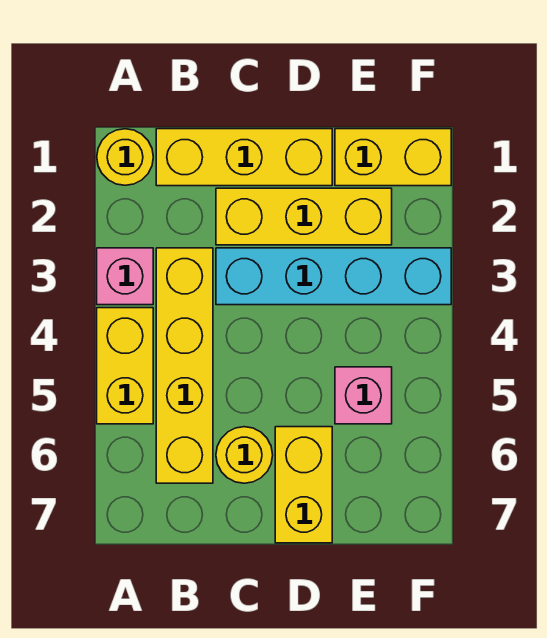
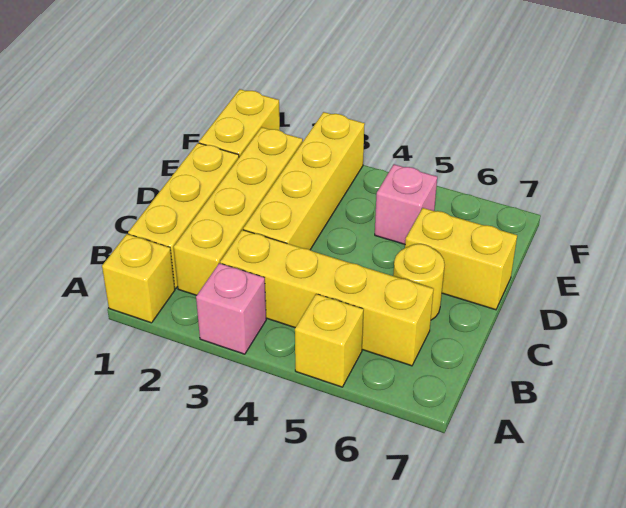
yellow round brick A1 level 1 -> yellow brick A1 level 1
yellow brick A4:A5 level 1 -> yellow brick A5 level 1
yellow brick C2:E2 level 1 -> yellow brick B2:E2 level 1
cyan brick C3:F3 level 1 -> yellow brick C3:F3 level 1

